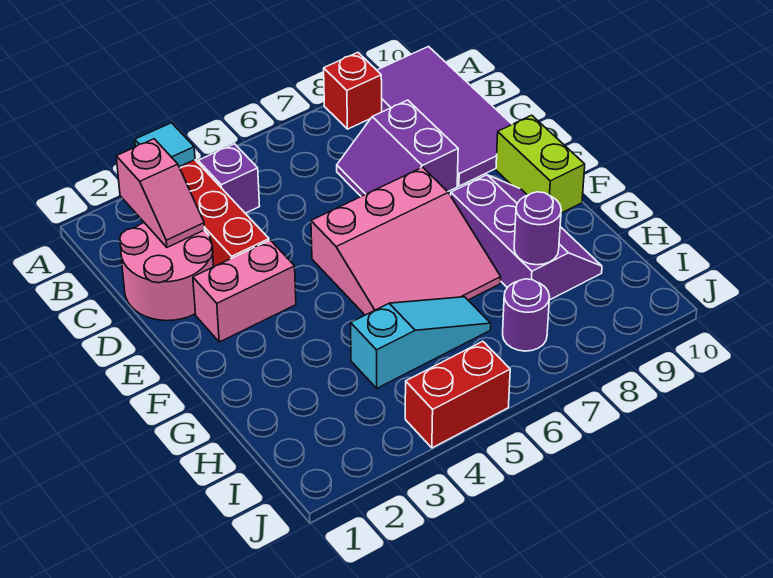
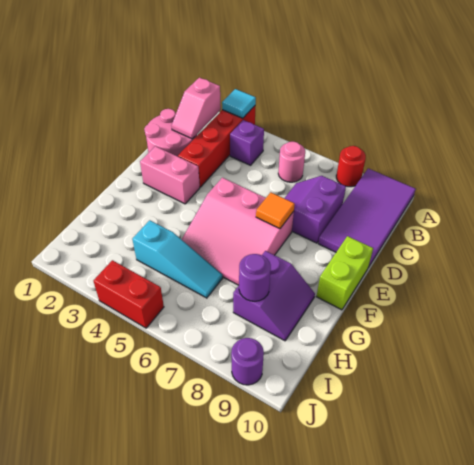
red brick A8 level 1 -> red round brick A8 level 1
none -> pink round brick B6 level 1
none -> orange tile E7 level 2
purple slope F8:H9 level 1 top 8 -> purple slope G8:H9 level 1 top 8
purple round brick I7 level 1 -> purple round brick J9 level 1

